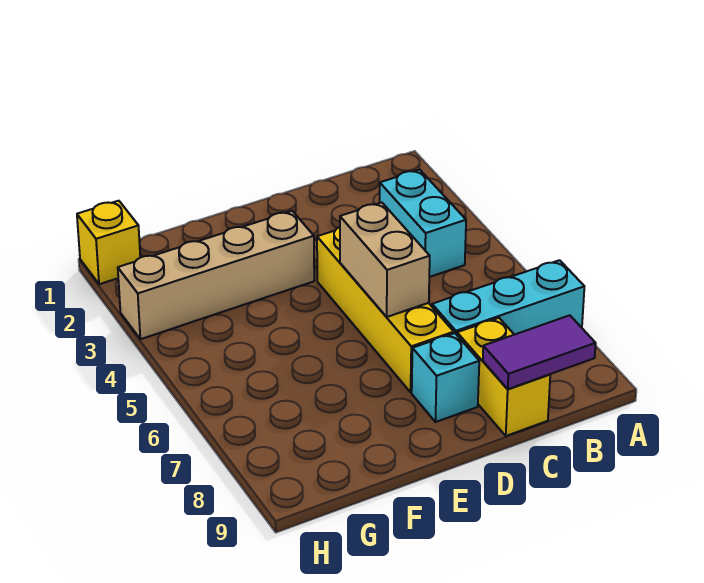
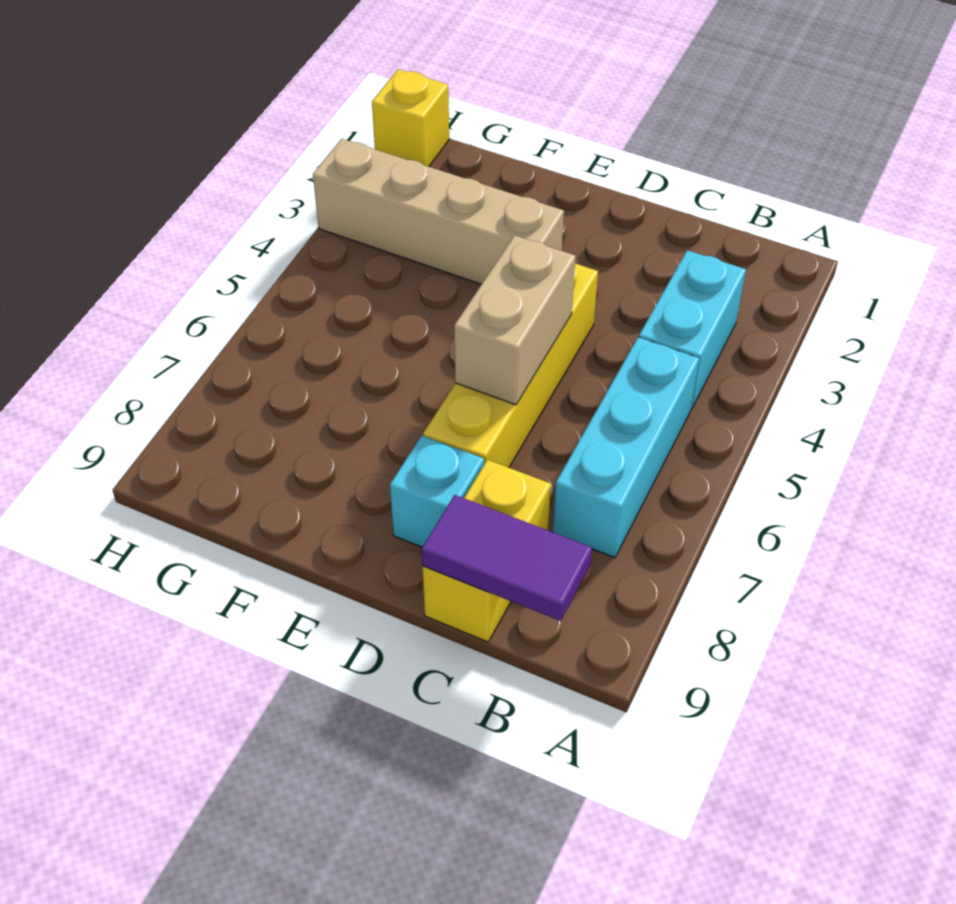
cyan brick A7:C7 level 1 -> cyan brick B5:B7 level 1

